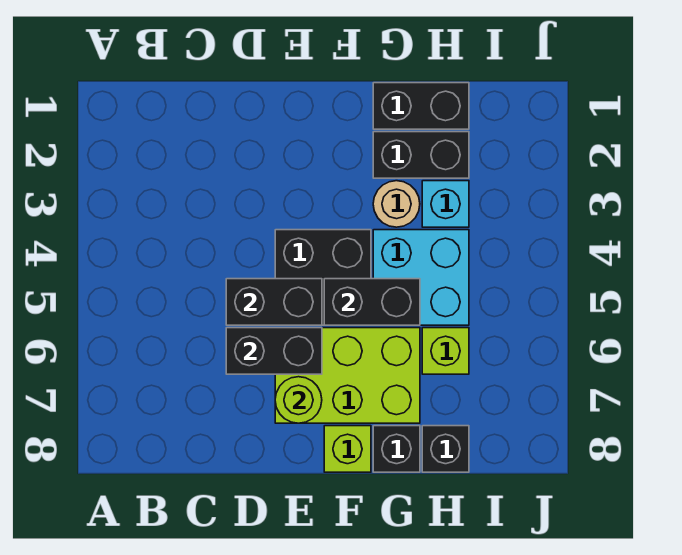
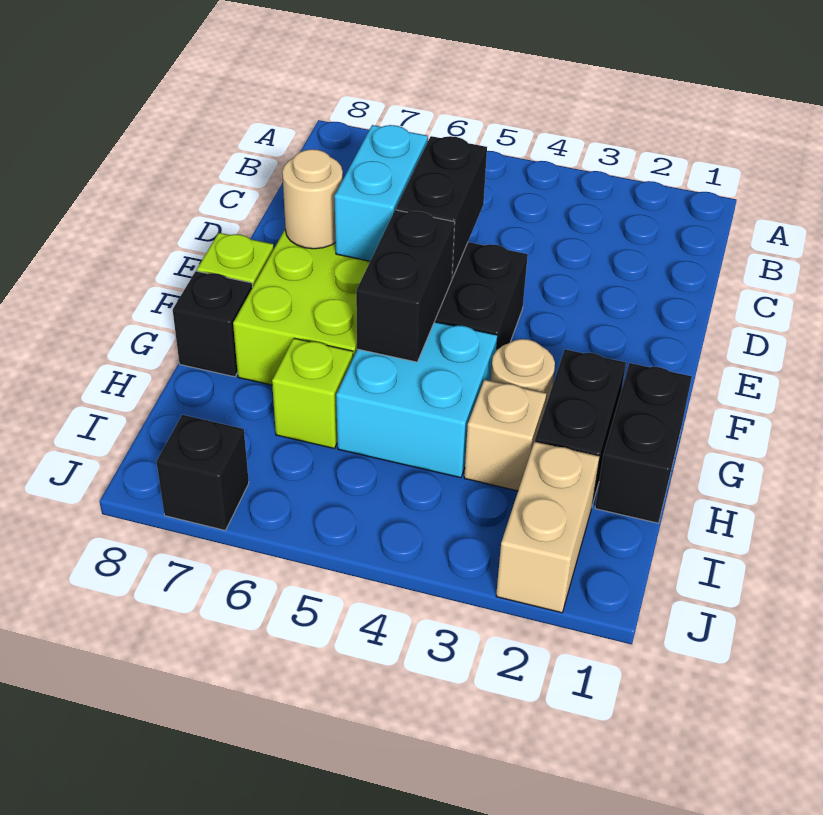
black brick D6:E6 level 2 -> cyan brick D6:E6 level 2
lime round brick E7 level 2 -> tan round brick E7 level 2
cyan brick H3 level 1 -> tan brick H3 level 1
black brick H8 level 1 -> black brick J7 level 1
none -> tan brick I2:J2 level 1

